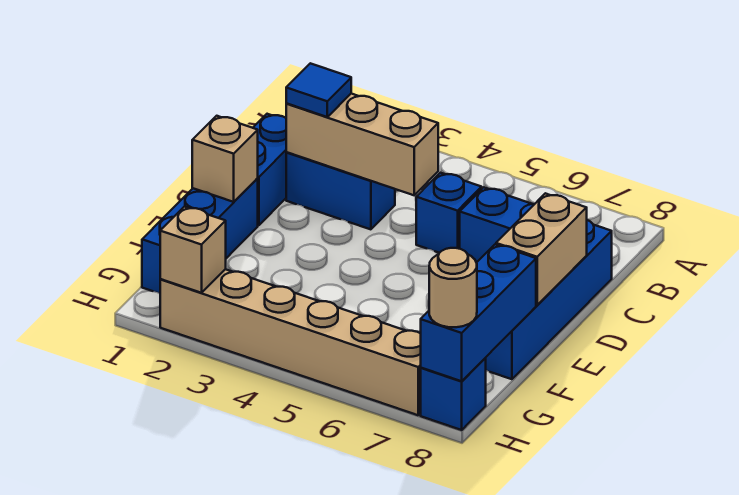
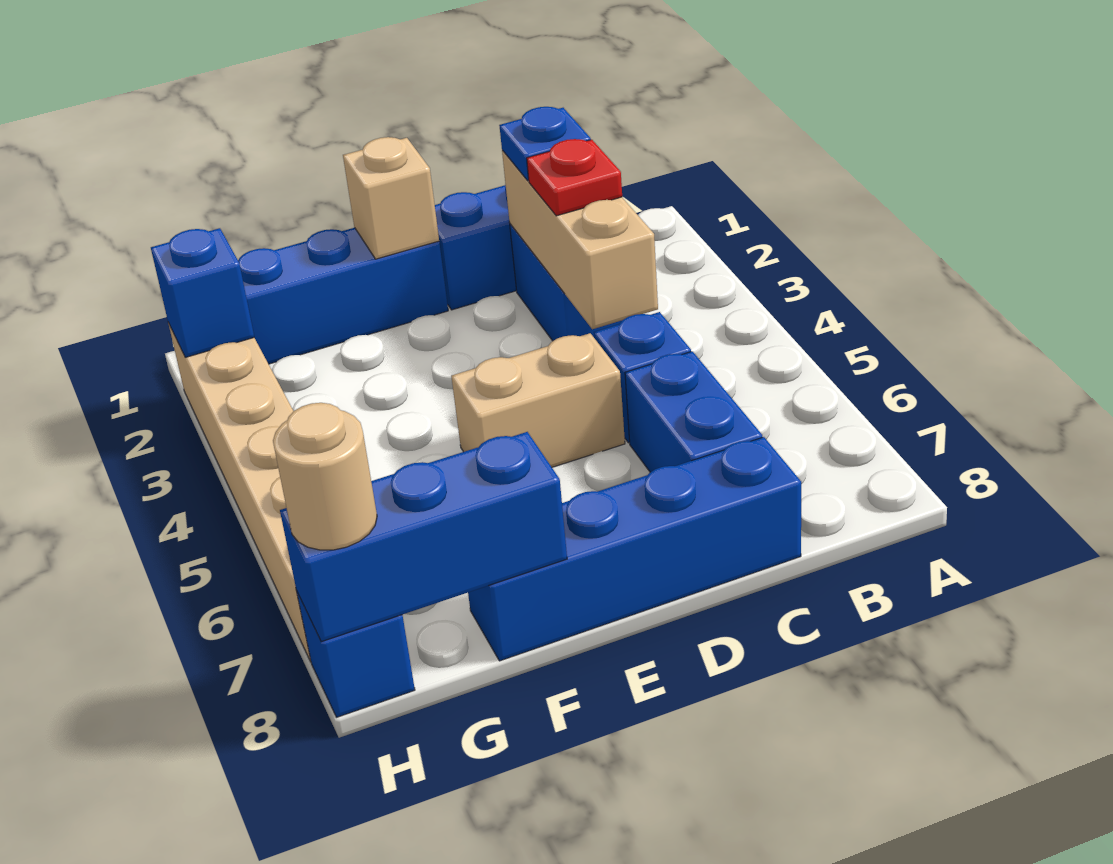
blue tile C2 level 3 -> blue plate C2 level 3
none -> red plate C3 level 3
tan brick D8:E8 level 2 -> tan brick D5:E5 level 1
tan brick H2 level 2 -> blue brick H2 level 2

